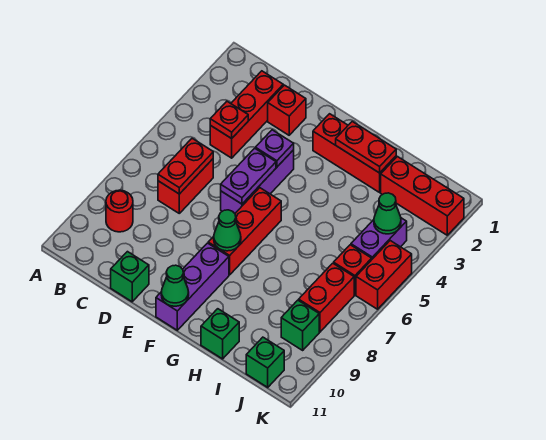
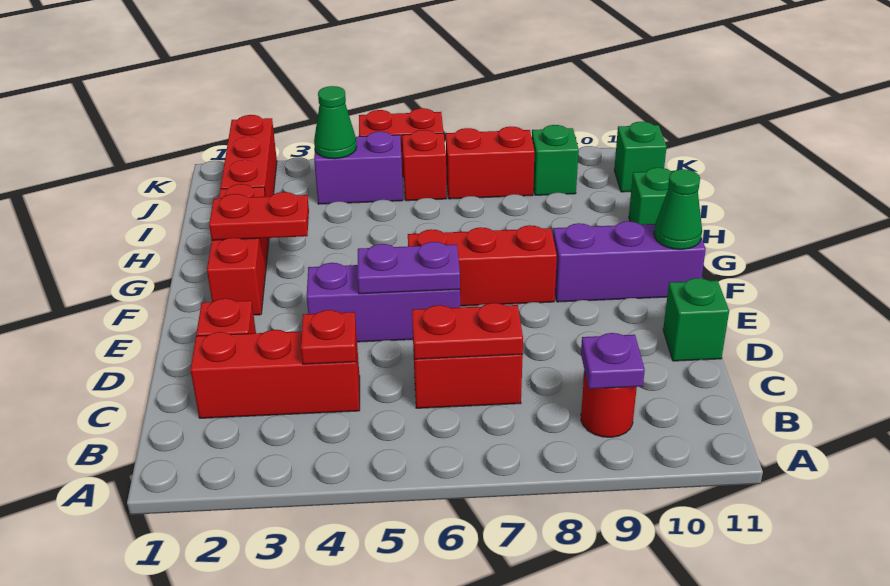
purple plate E4 level 2 -> purple plate B9 level 2
green cone F8 level 2 -> none
red plate G2:H2 level 2 -> red plate G2:G3 level 2

